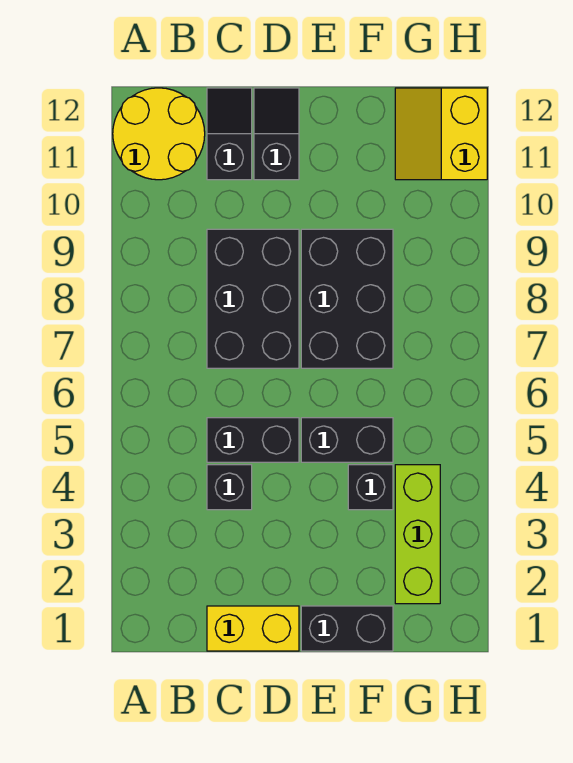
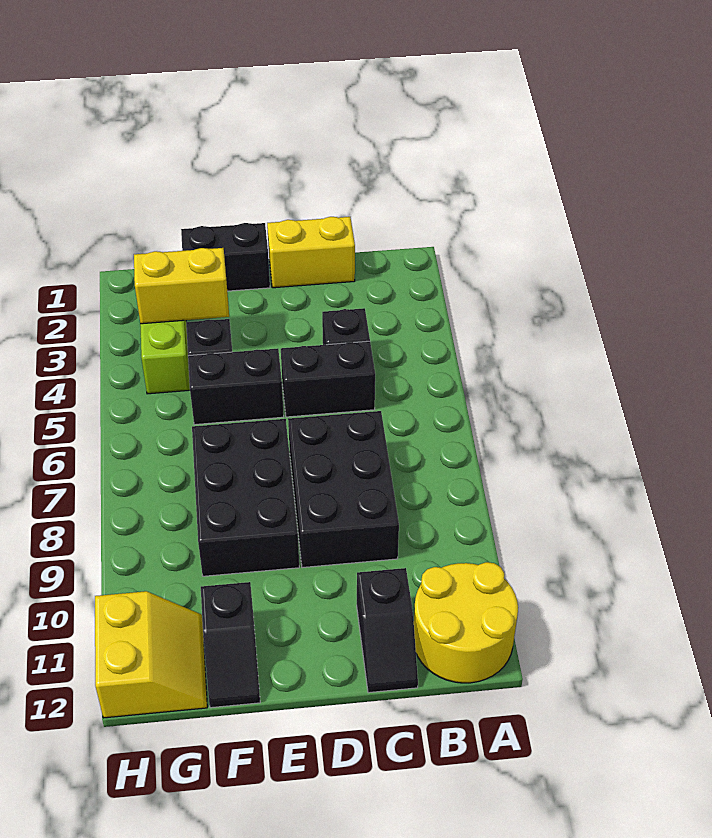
black slope D11:D12 level 1 top 11 -> black slope F11:F12 level 1 top 11
none -> yellow brick F3:G3 level 2

